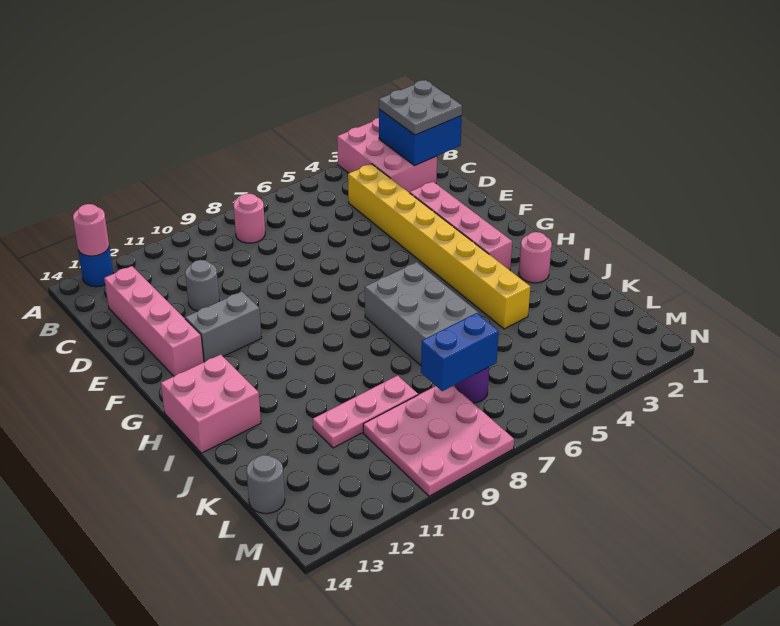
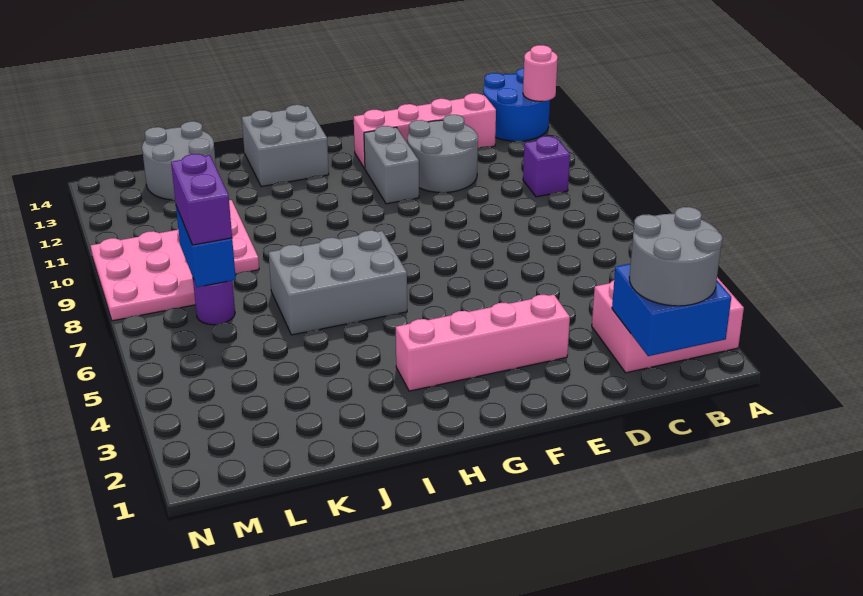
blue round brick A13 level 1 -> blue round brick A13:B14 level 1
grey plate B1:C2 level 3 -> grey round brick B1:C2 level 3
pink round brick B8 level 1 -> none
none -> purple brick B10 level 1
yellow brick C4:J4 level 1 -> none
grey round brick D11 level 1 -> grey round brick D11:E12 level 1
pink brick H13:I14 level 1 -> grey brick H13:I14 level 1
pink round brick I2 level 1 -> none
none -> purple brick L7:L8 level 3
grey round brick L14 level 1 -> grey round brick K13:L14 level 1

